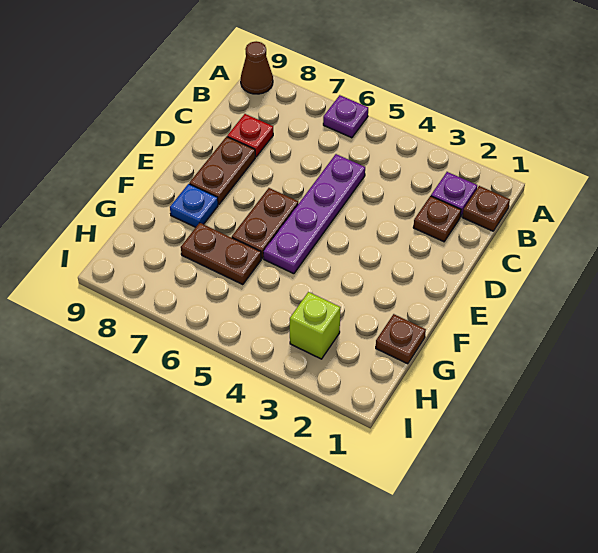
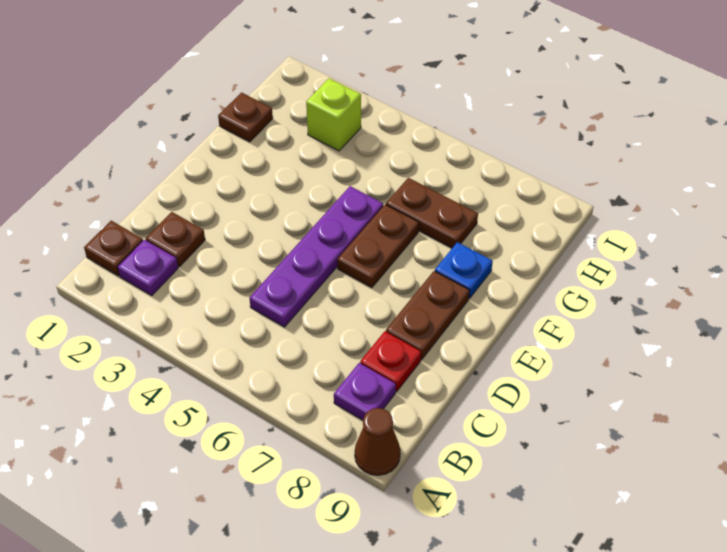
purple plate A6 level 1 -> purple plate B8 level 1

